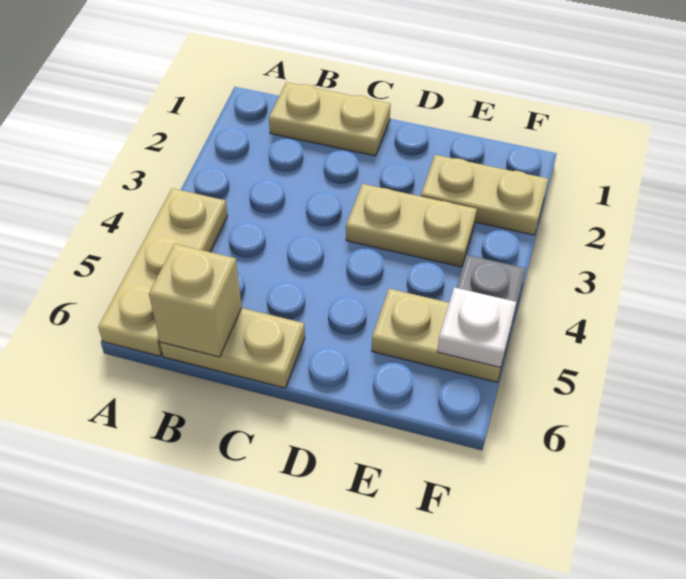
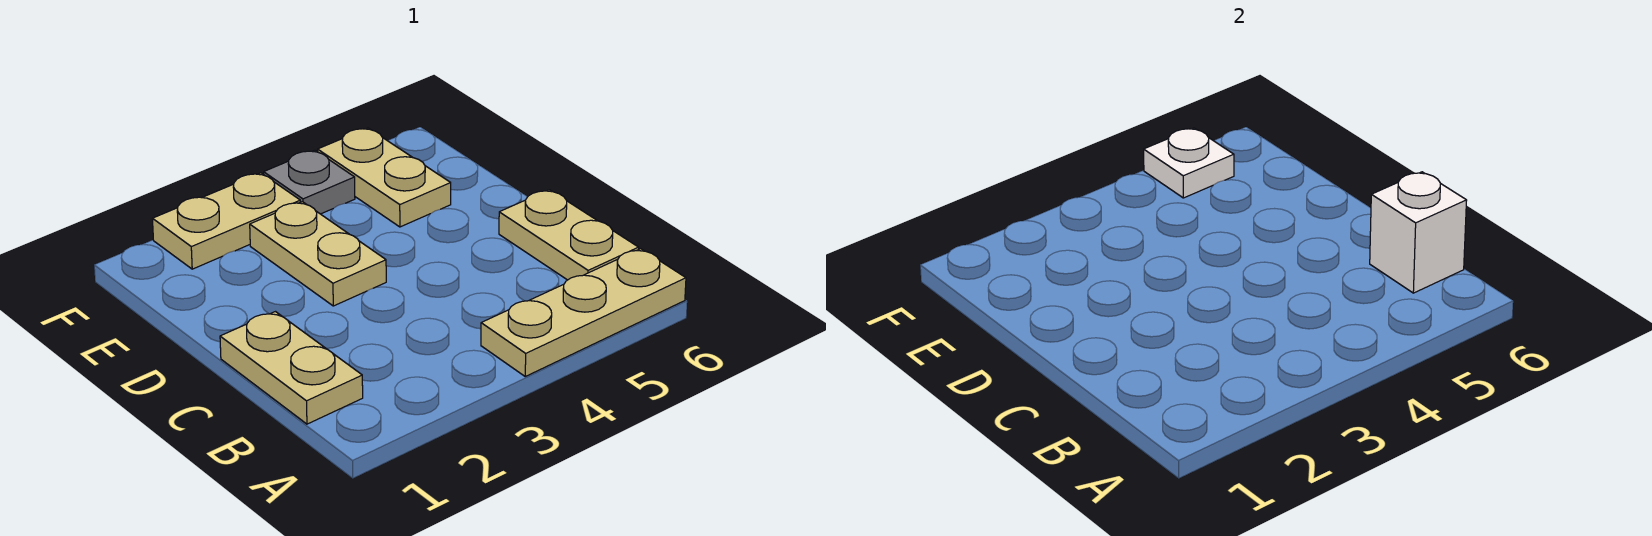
tan brick B6 level 2 -> white brick B6 level 2
tan plate E2:F2 level 1 -> tan plate F2:F3 level 1

